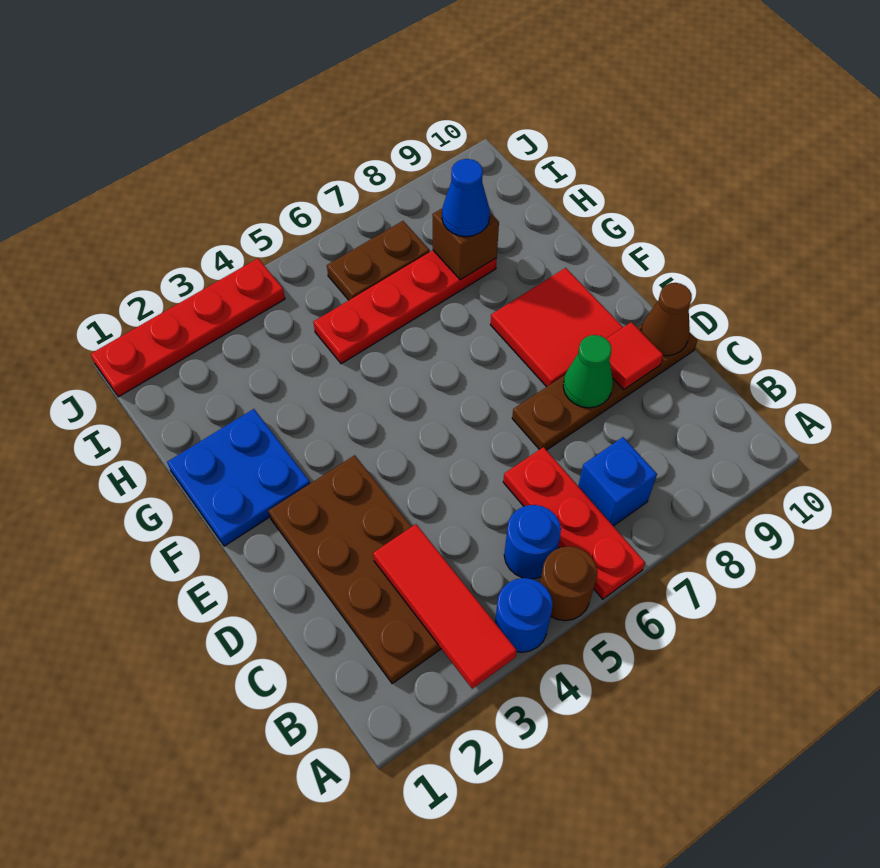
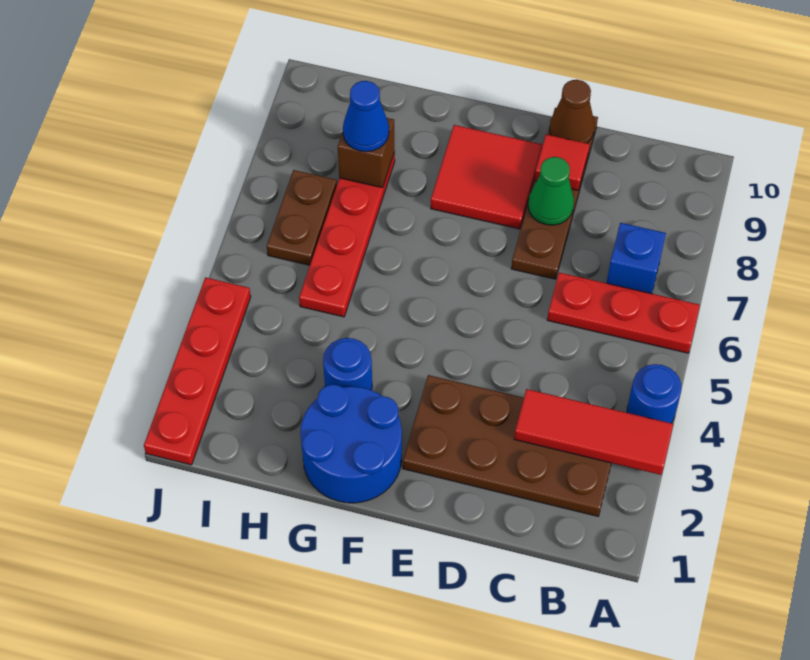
brown round brick A5 level 1 -> none
blue round brick B5 level 1 -> blue round brick G3 level 1
blue plate F1:G2 level 1 -> blue round brick F1:G2 level 1

